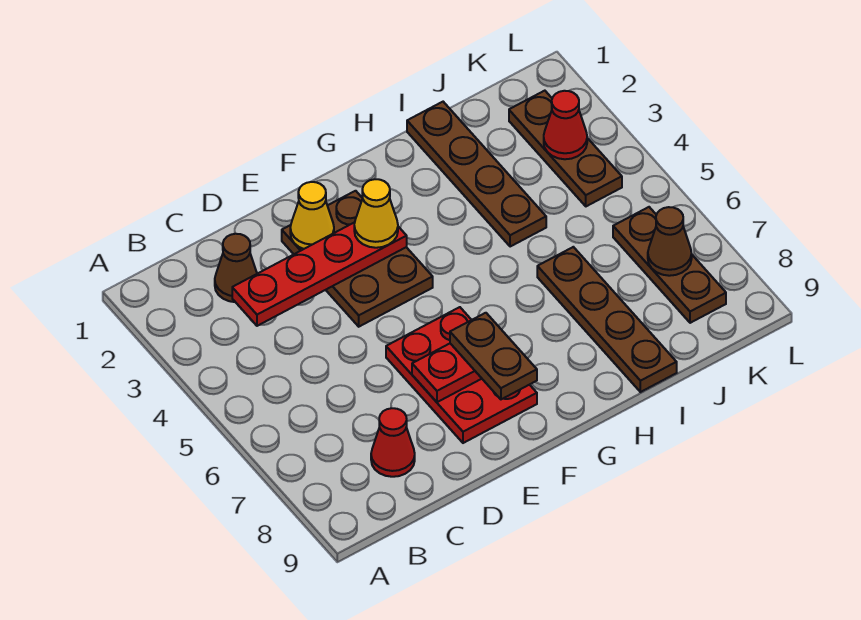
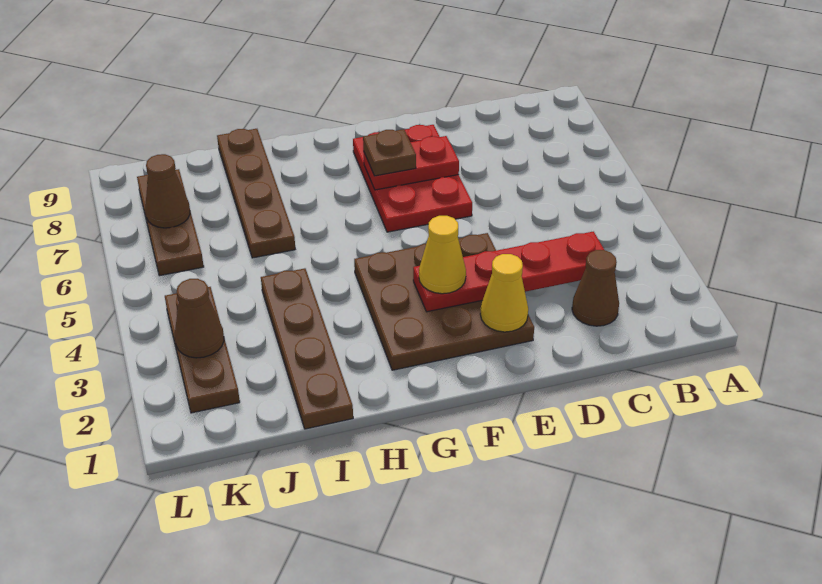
red cone C8 level 1 -> none
brown plate E2:F4 level 1 -> brown plate E2:G4 level 1
brown plate F7:F8 level 3 -> brown plate F7 level 3
red cone K3 level 2 -> brown cone K3 level 2

